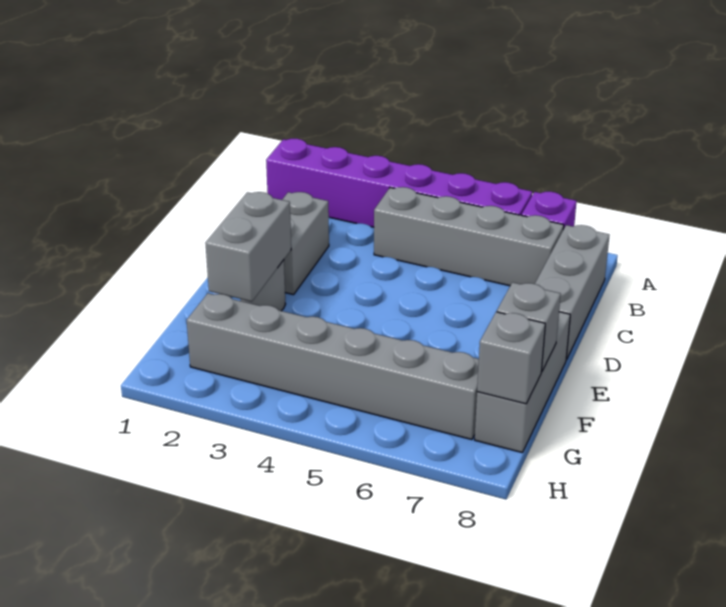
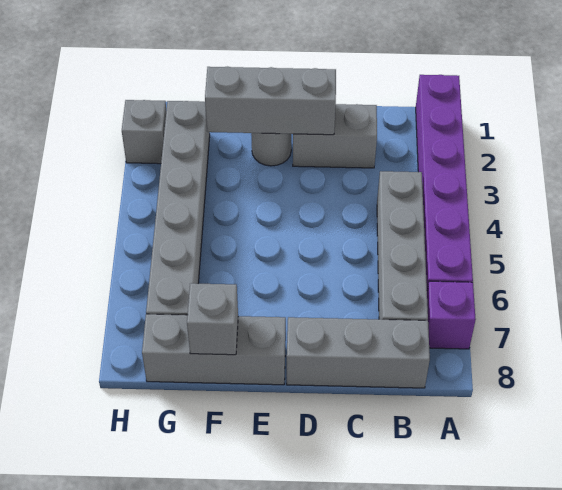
grey brick E2:F2 level 2 -> grey brick D2:F2 level 2
grey brick G8 level 2 -> grey brick H2 level 1

